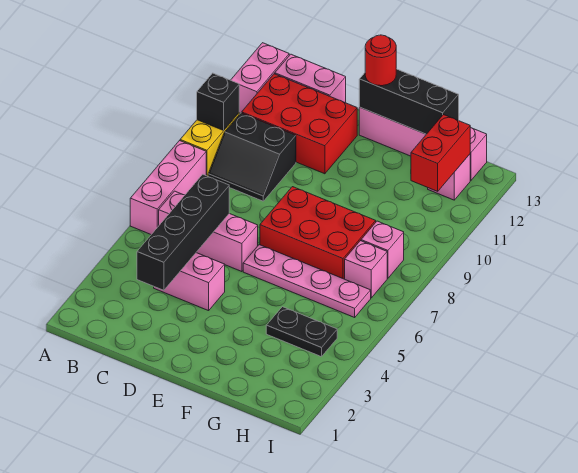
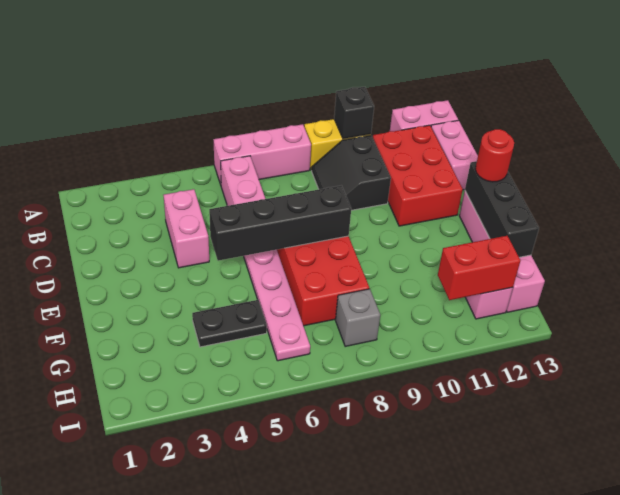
black brick C3:C6 level 2 -> black brick E5:E8 level 2
black plate G4:H4 level 1 -> black plate G4:G5 level 1
pink brick H7 level 1 -> none
pink brick H8 level 1 -> grey brick H8 level 1

